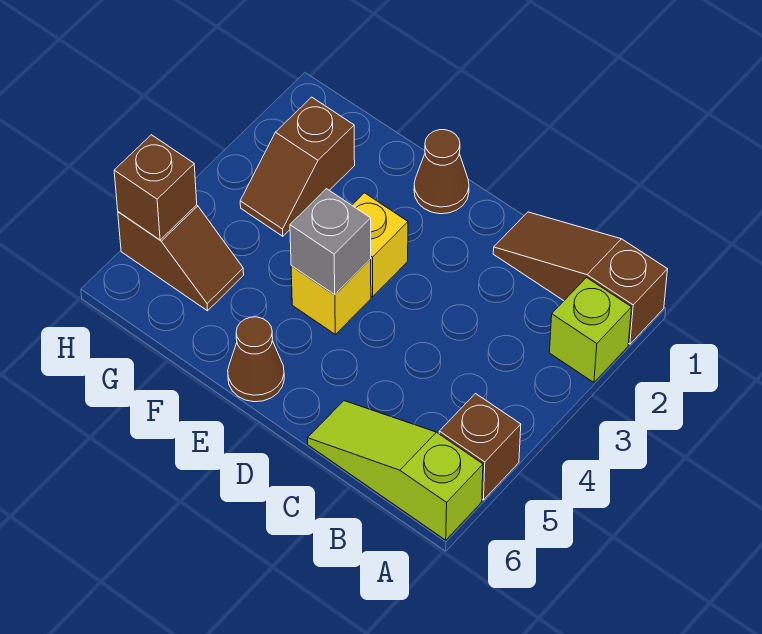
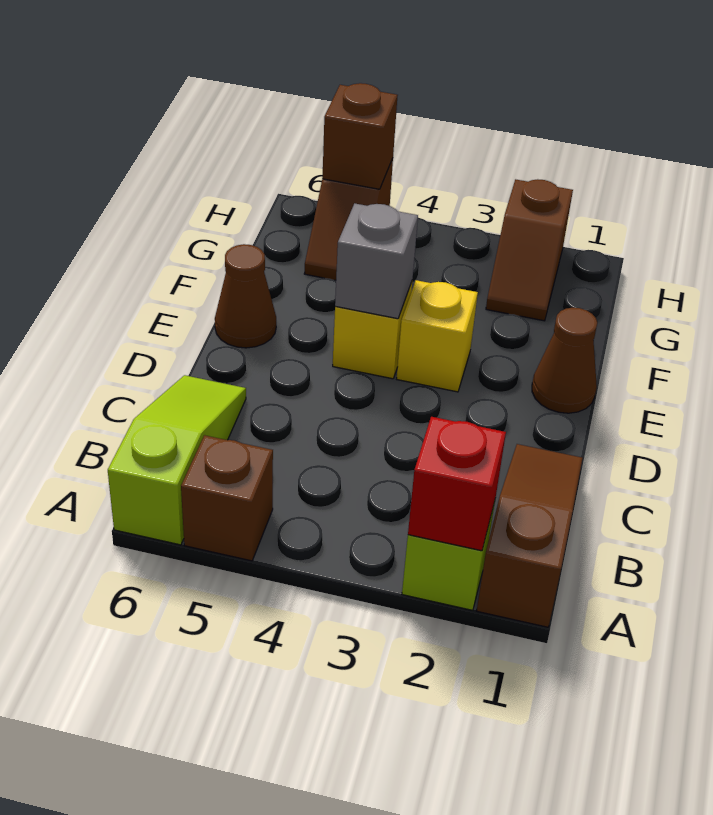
none -> red brick A2 level 2
brown slope G2:G3 level 1 top 2 -> brown slope G2:H2 level 1 top H

